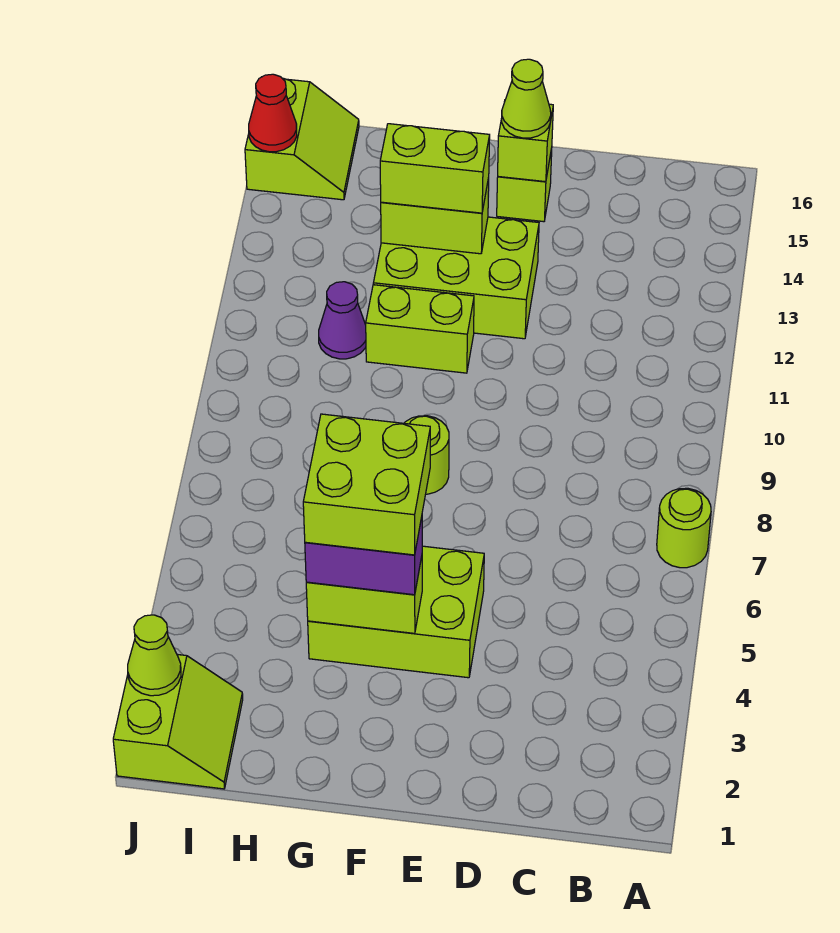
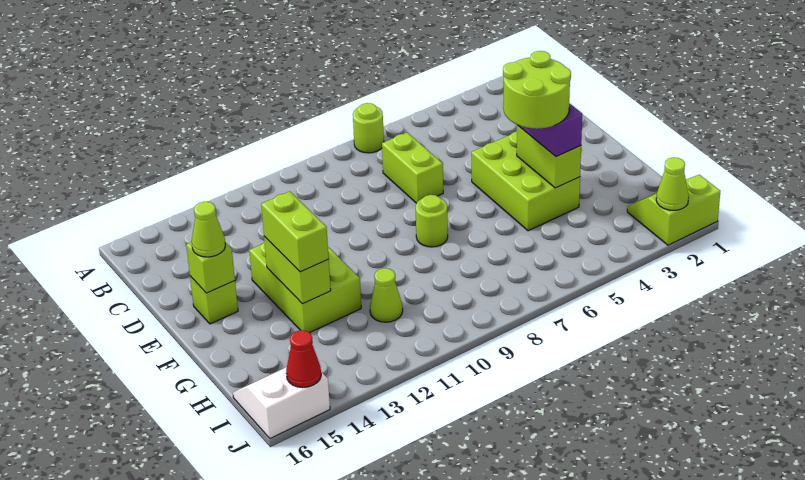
lime brick F4:G5 level 4 -> lime round brick F4:G5 level 4
lime brick F11:G11 level 1 -> lime brick C7:D7 level 1
purple cone H11 level 1 -> lime cone H11 level 1
lime slope I15:J16 level 1 top J -> white slope I15:J16 level 1 top J

